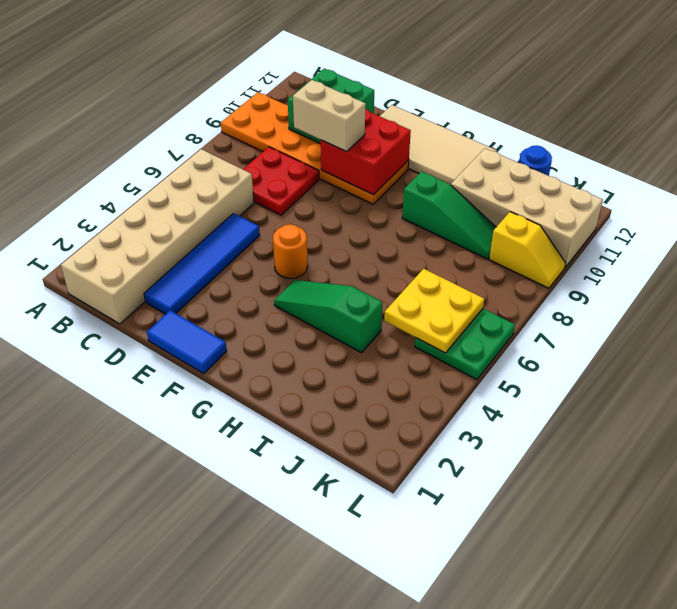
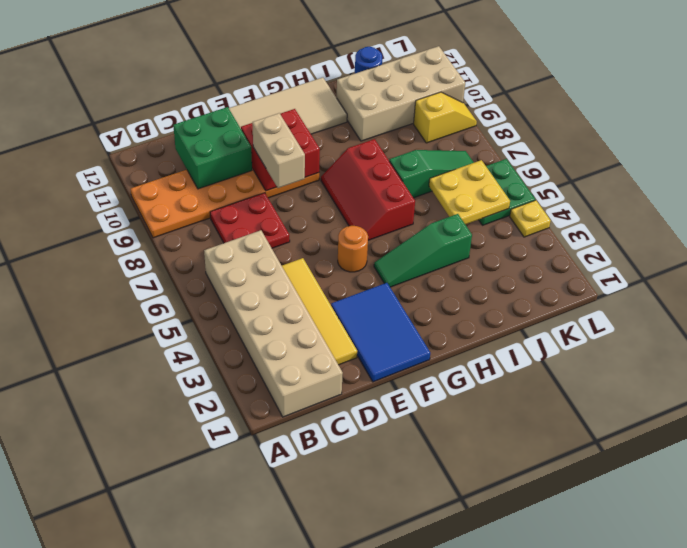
blue tile D2:D5 level 1 -> yellow tile D2:D5 level 1
tan brick D9:E9 level 3 -> tan brick E8:E9 level 3
blue tile E1:F1 level 1 -> blue tile E1:F3 level 1
none -> red slope G6:H8 level 1 top H
green slope H9:J9 level 1 top H -> green slope I7:K7 level 1 top I
none -> yellow plate L4 level 1

